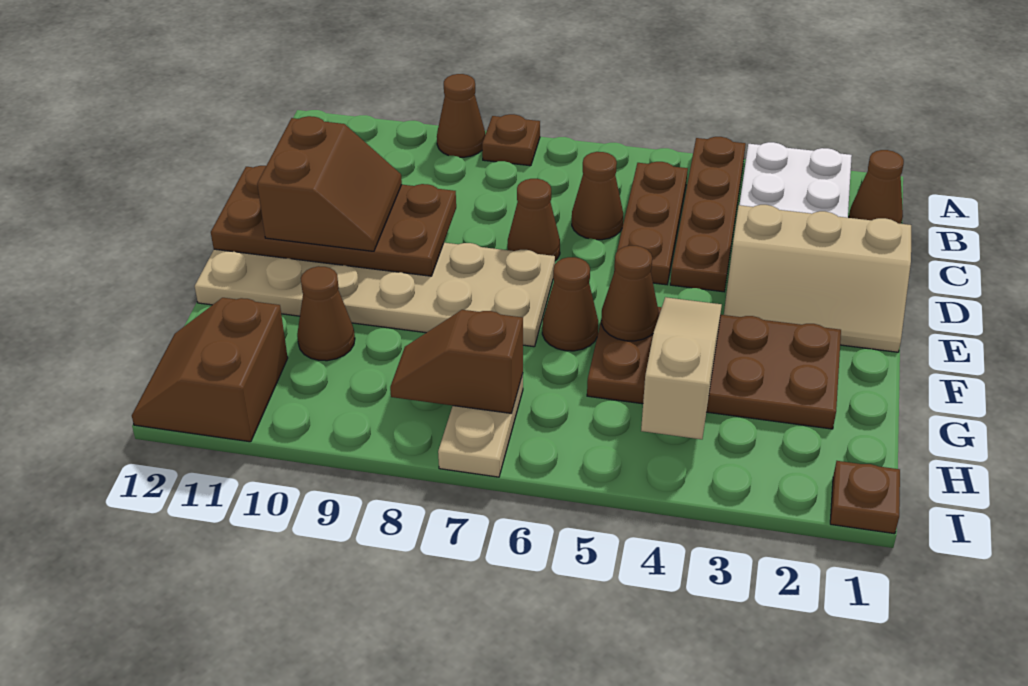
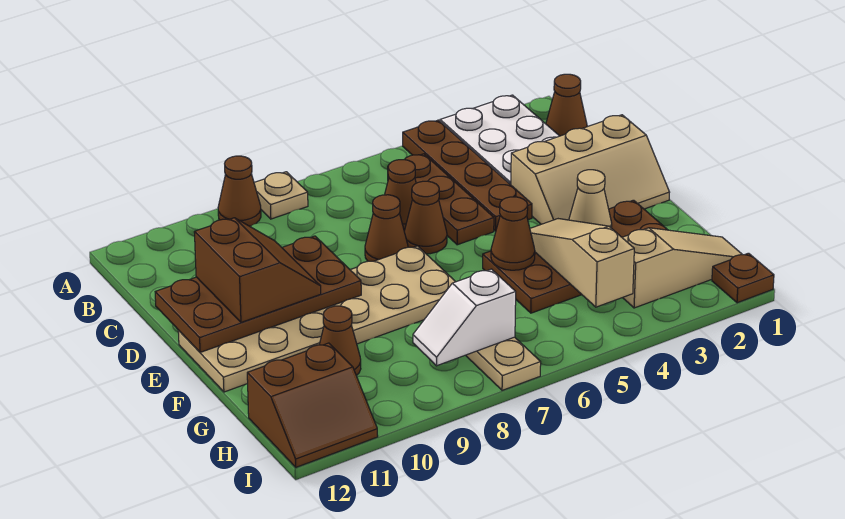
brown plate A8 level 1 -> tan plate A8 level 1
none -> tan cone F3 level 2
brown cone F6 level 1 -> brown cone D6 level 1
none -> tan slope H1:H3 level 1 top 3
brown slope H7:H8 level 2 top 7 -> white slope H7:H8 level 2 top 7
brown slope H11:I12 level 1 top 11 -> brown slope H11:I12 level 1 top H

